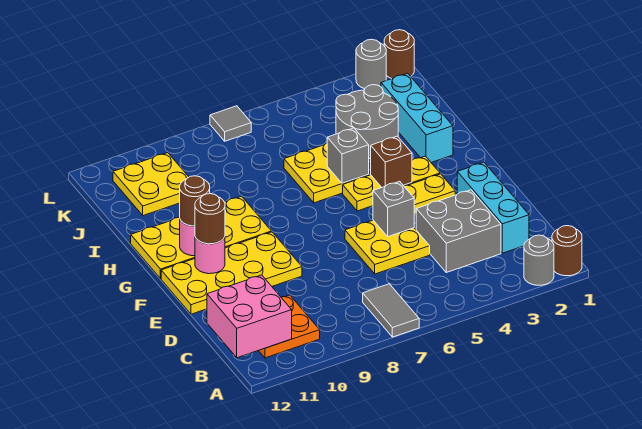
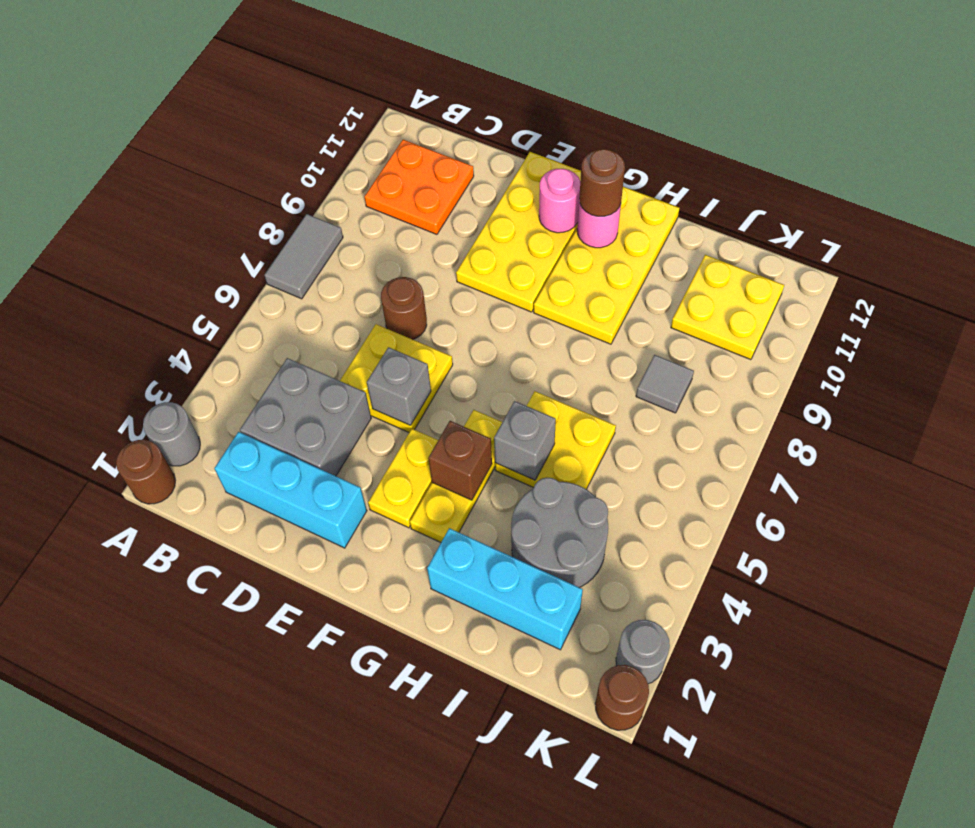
grey tile A7:B7 level 1 -> grey tile A7:A8 level 1
pink brick B11:C12 level 2 -> none
brown round brick F11 level 3 -> brown round brick D7 level 1
grey tile L7 level 1 -> grey tile J8 level 1

